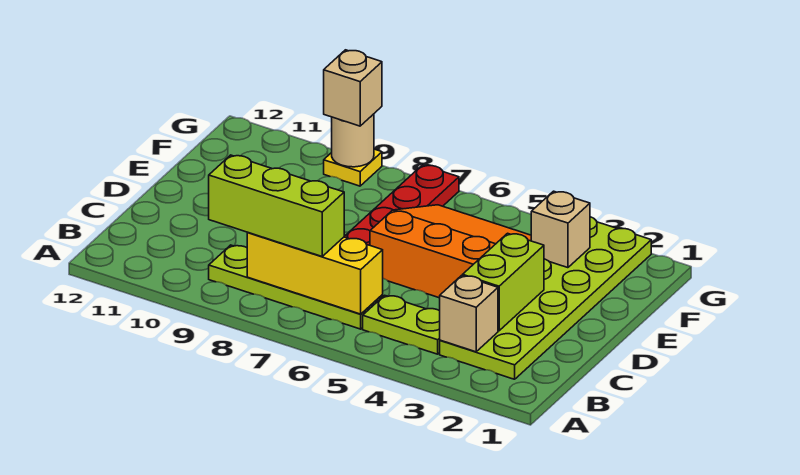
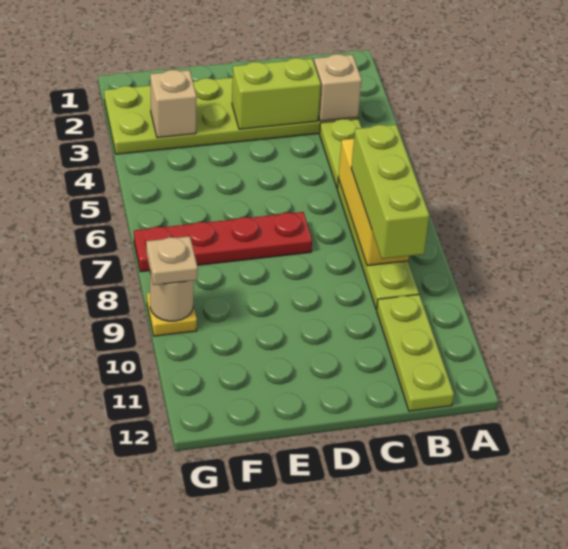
none -> lime plate B10:B12 level 1
orange slope D4:F6 level 1 top D -> none
tan brick G9 level 3 -> tan plate G9 level 3

